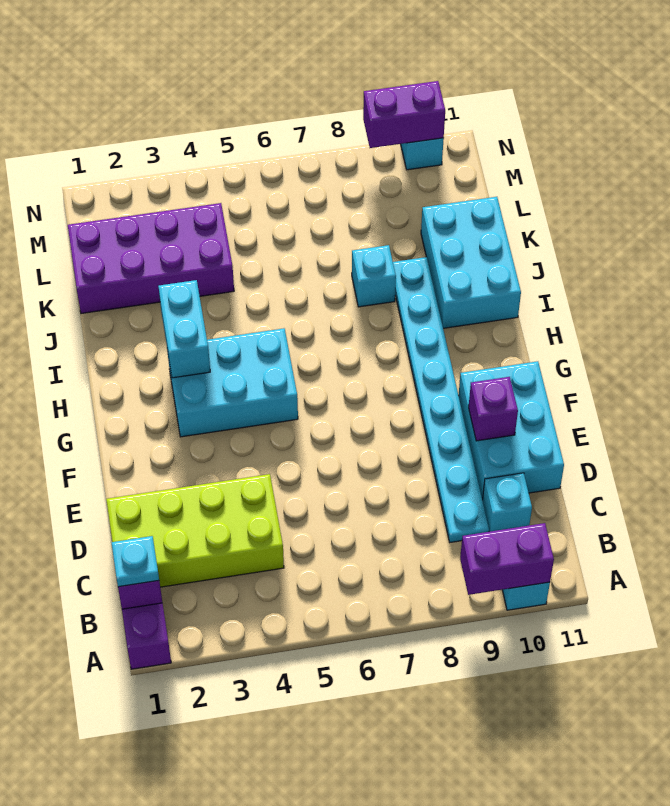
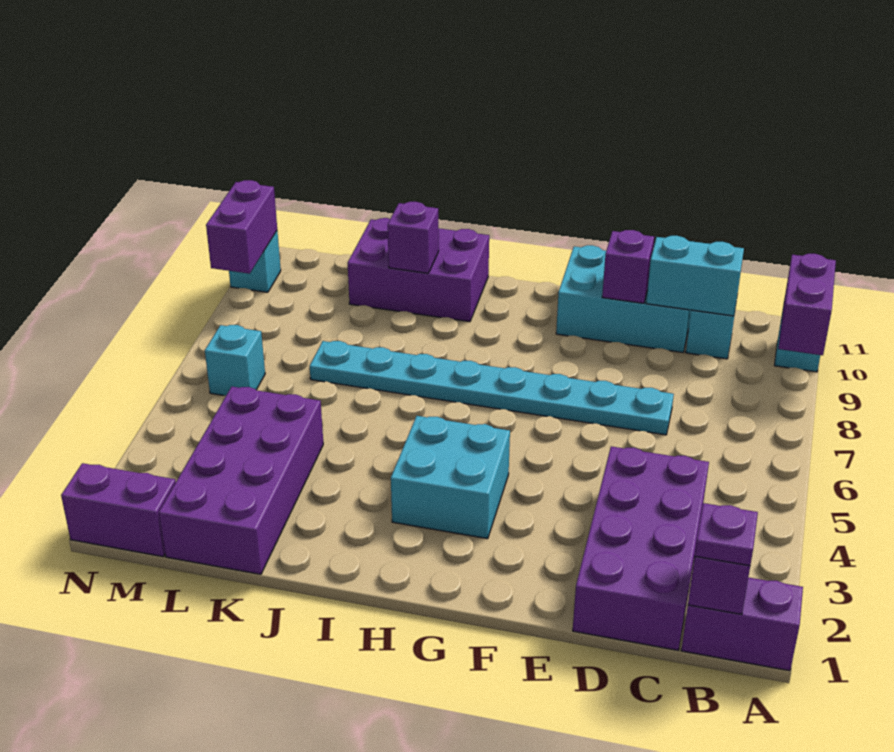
cyan plate B1 level 3 -> purple plate B1 level 3
lime brick C1:D4 level 1 -> purple brick C1:D4 level 1
cyan plate C9:J9 level 1 -> cyan plate D7:K7 level 1
cyan brick G3:H5 level 1 -> cyan brick G3:H4 level 1
cyan brick H3:I3 level 2 -> cyan brick C10:D10 level 2
cyan brick I10:K11 level 1 -> purple brick I10:K11 level 1
cyan brick J8 level 1 -> cyan brick M6 level 1
none -> purple brick J10 level 2
none -> purple brick M1:N1 level 1

